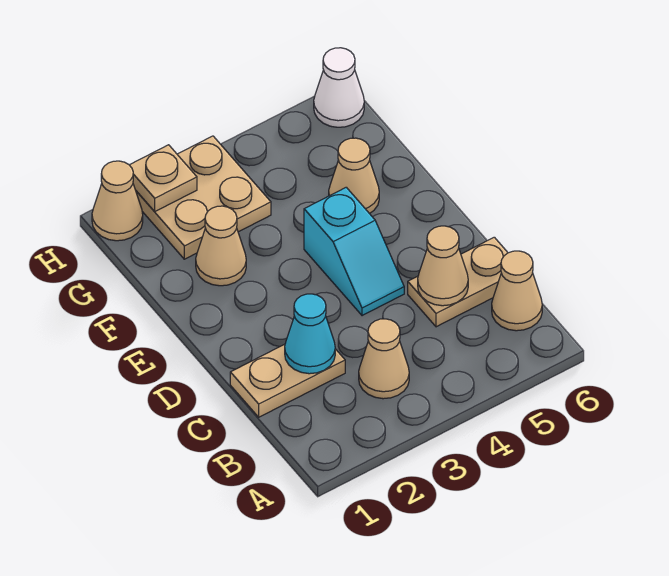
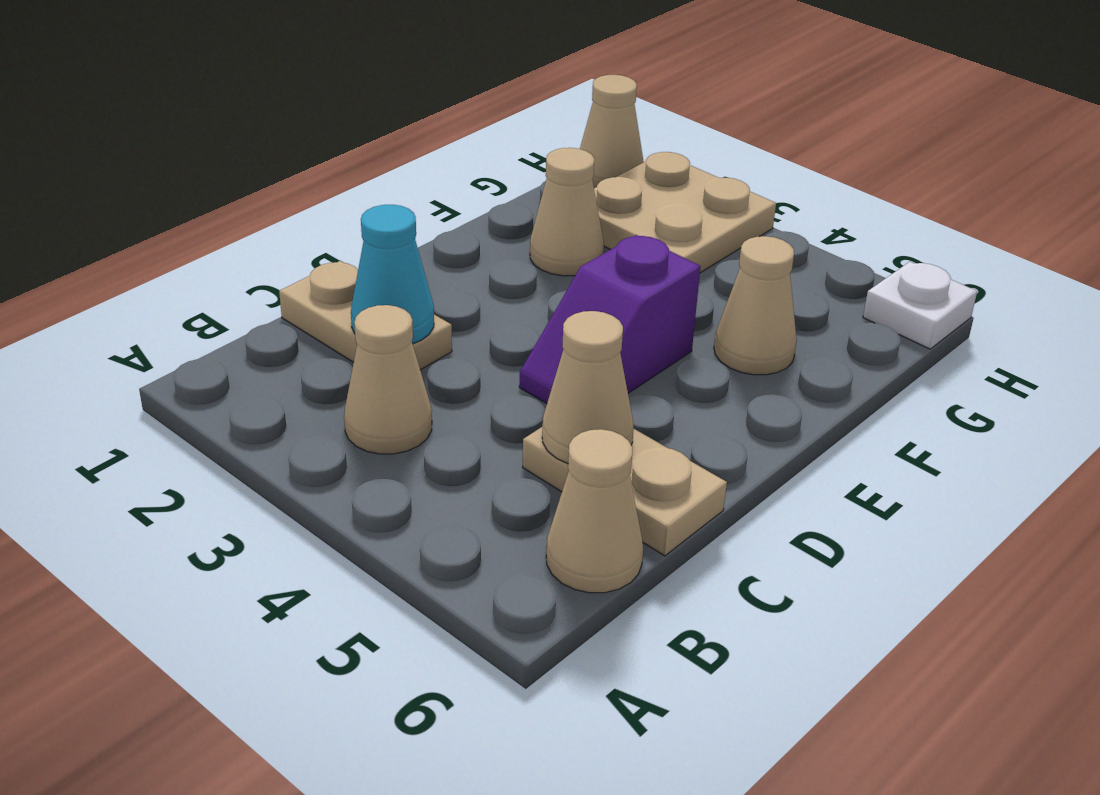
cyan slope D4:E4 level 1 top E -> purple slope D4:E4 level 1 top E
tan plate H2 level 2 -> none
white cone H6 level 1 -> white plate H6 level 1

